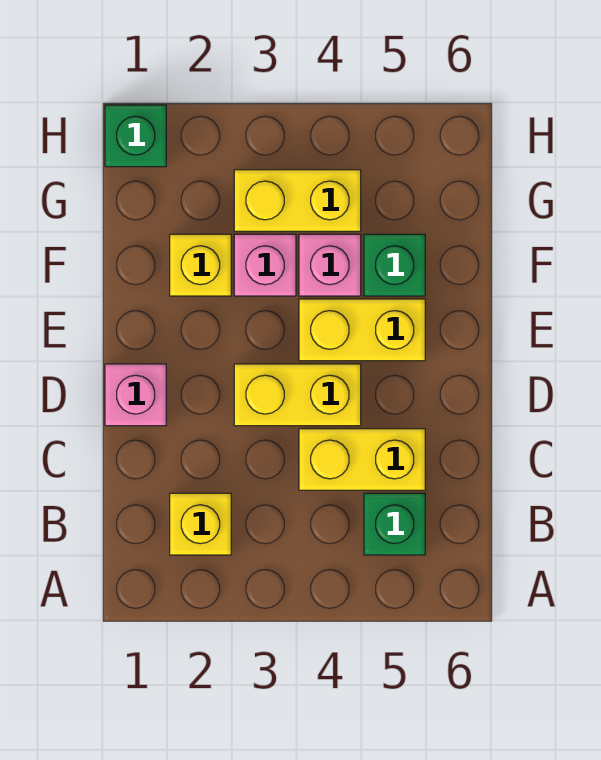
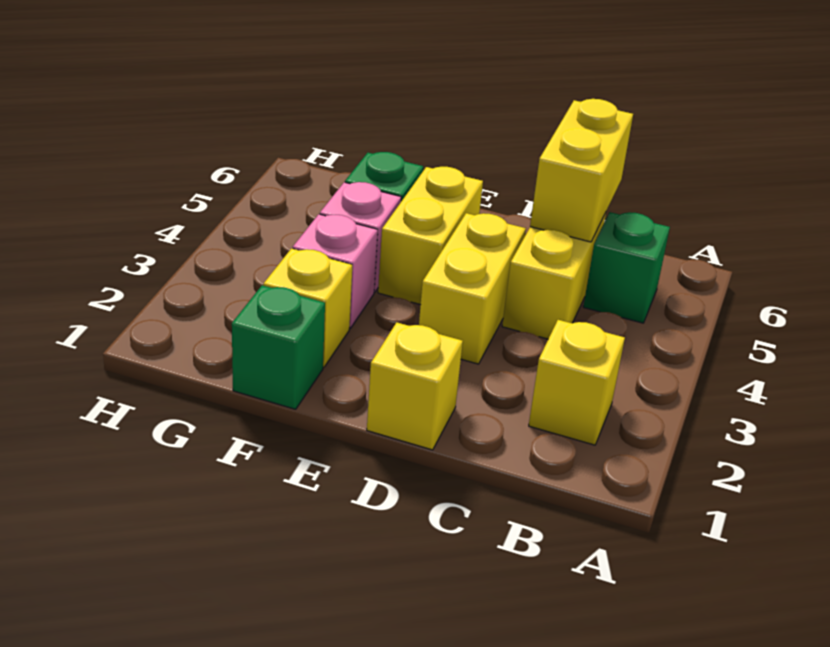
pink brick D1 level 1 -> yellow brick D1 level 1
yellow brick G3:G4 level 1 -> yellow brick C5:C6 level 2
green brick H1 level 1 -> green brick F1 level 1

